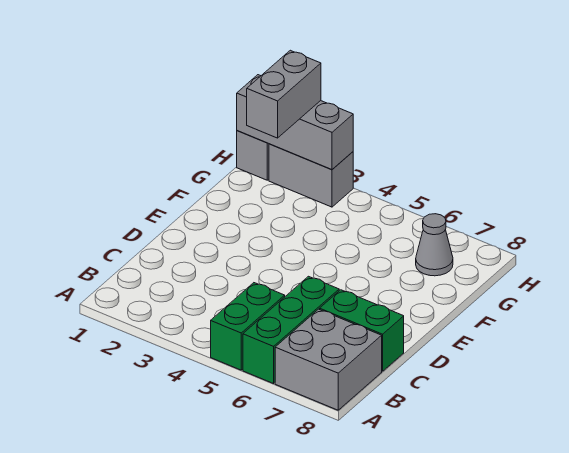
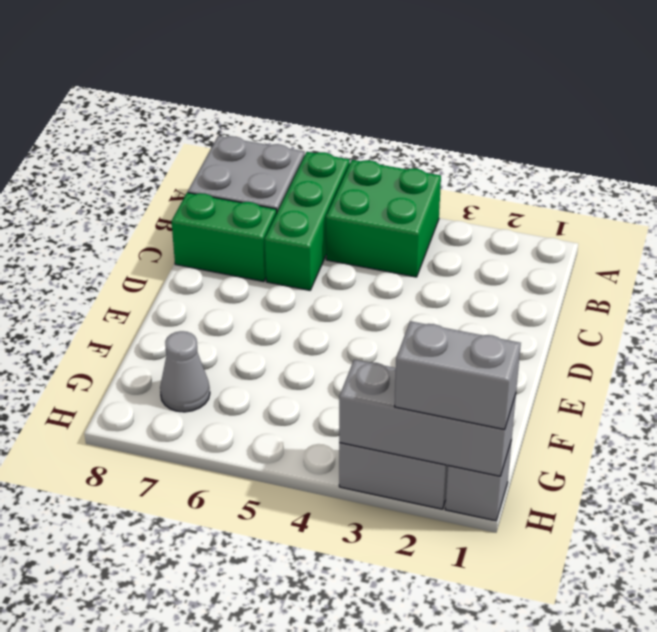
green brick A5:B5 level 1 -> green brick A4:B5 level 1
grey brick G2:H2 level 3 -> grey brick H1:H2 level 3

